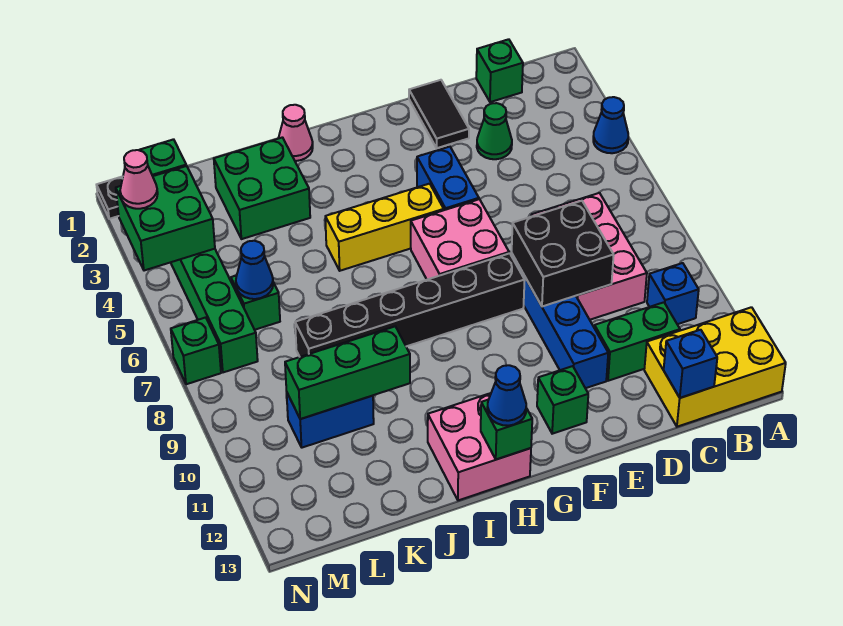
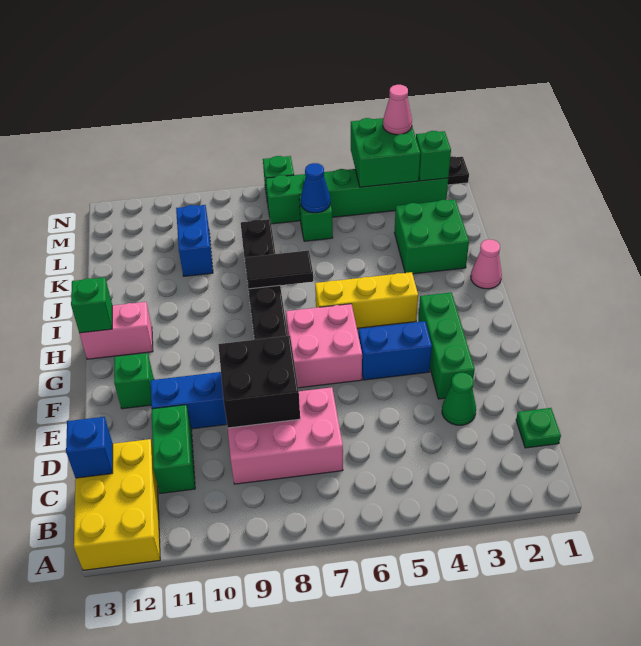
blue cone A4 level 1 -> none
blue brick B10 level 1 -> none
green brick C1 level 1 -> green plate C1 level 1
black tile E1:E2 level 1 -> black tile I7:I8 level 2
yellow brick G5:I5 level 1 -> yellow brick H4:H6 level 1
pink brick H12:I13 level 1 -> pink brick H12:H13 level 1
blue cone H13 level 3 -> none
green brick J10:L10 level 2 -> green brick E3:G3 level 1

